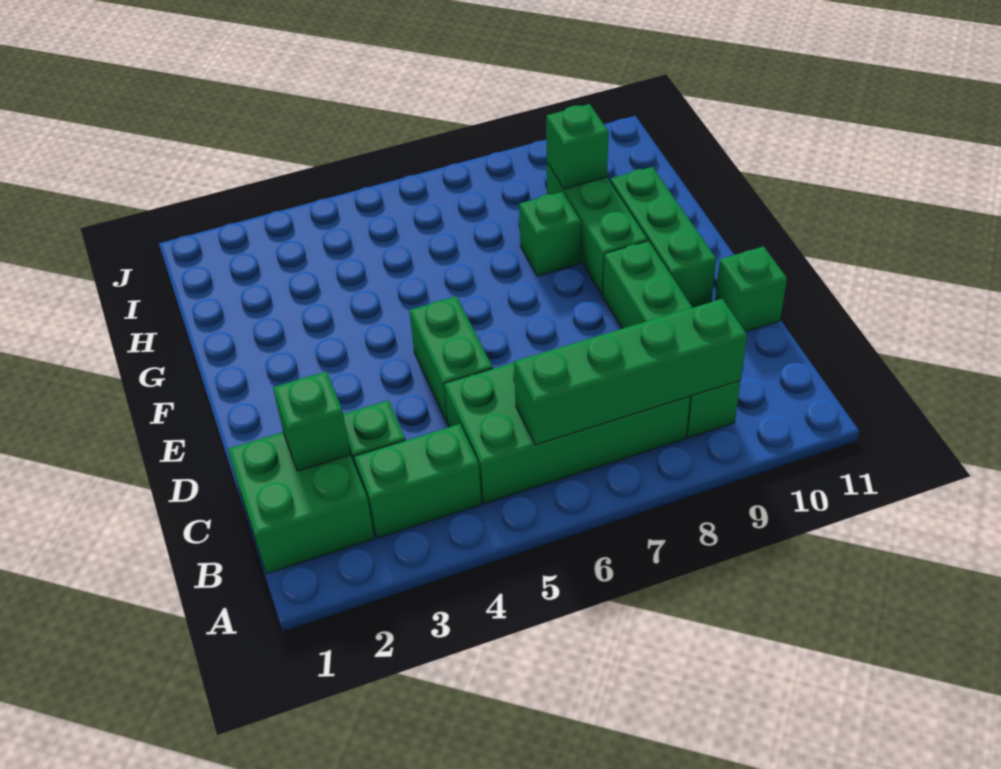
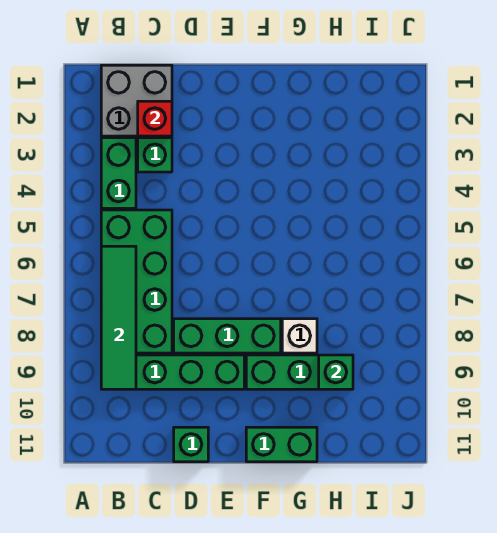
green brick B1:C2 level 1 -> grey brick B1:C2 level 1
green brick B6:B9 level 2 -> green tile B6:B9 level 2
green brick C2 level 2 -> red brick C2 level 2
green brick D5:E5 level 1 -> green brick F11:G11 level 1
green brick E10:G10 level 1 -> green brick D8:F8 level 1
green brick G8 level 1 -> white brick G8 level 1

